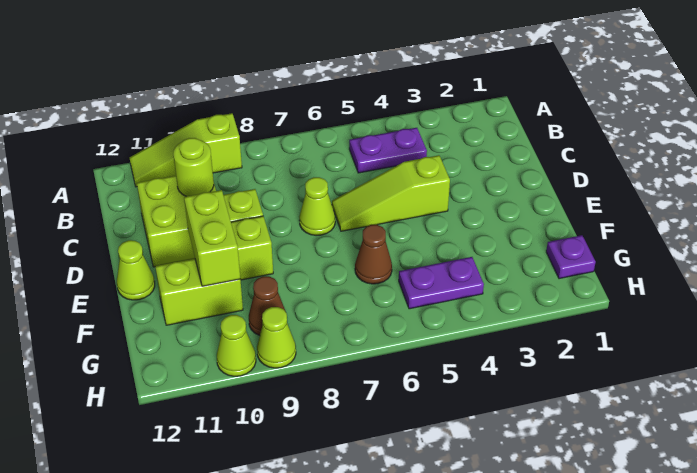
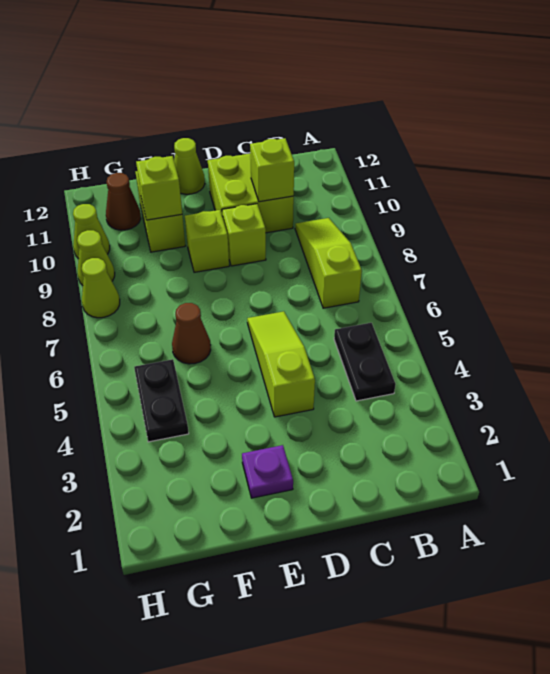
lime slope A9:A11 level 1 top 9 -> lime slope B7:B9 level 1 top 7
purple plate B4:B5 level 1 -> black plate B4:B5 level 1
lime round brick C10 level 2 -> lime brick C10 level 2
lime cone D7 level 1 -> lime cone H8 level 1
lime brick E10:F10 level 2 -> lime brick F10 level 2
purple plate G1 level 1 -> purple plate E2 level 1
purple plate G4:G5 level 1 -> black plate G4:G5 level 1
brown cone G9 level 1 -> brown cone G11 level 1

